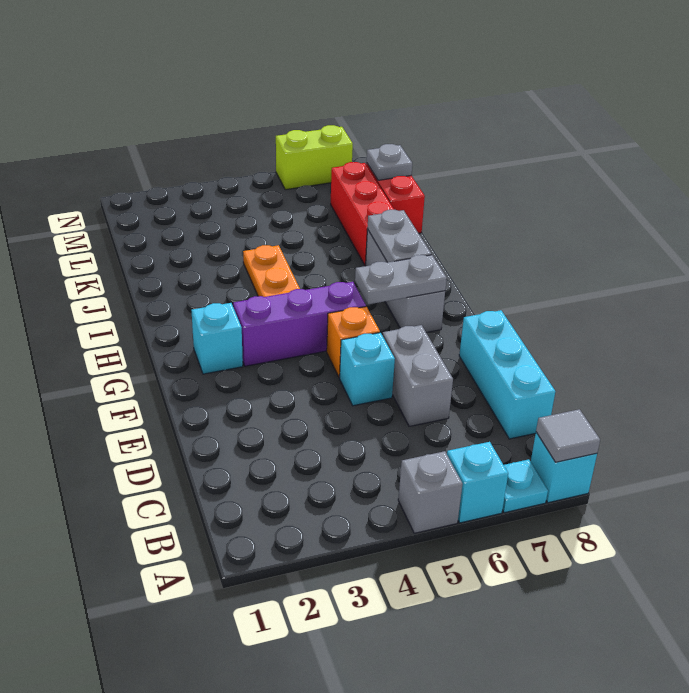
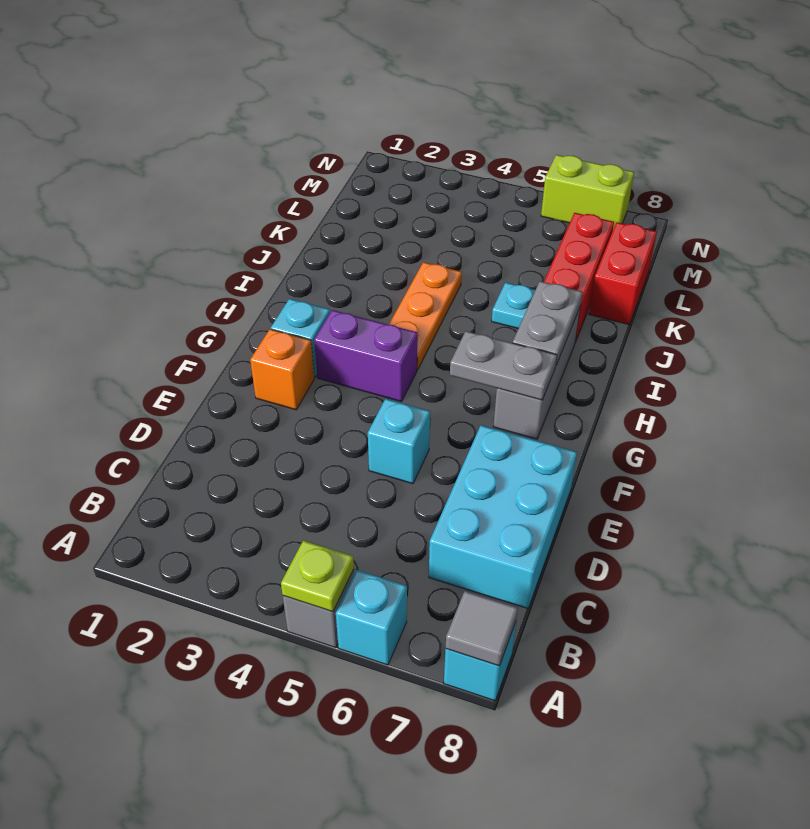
none -> lime plate A5 level 2
cyan plate A7 level 1 -> cyan plate J6 level 1
cyan brick C8:E8 level 1 -> cyan brick C7:E8 level 1
grey brick D6:E6 level 1 -> none
orange brick F5 level 1 -> orange brick F2 level 1
purple brick G3:G5 level 1 -> purple brick G3:G4 level 1
grey plate L8 level 2 -> none

